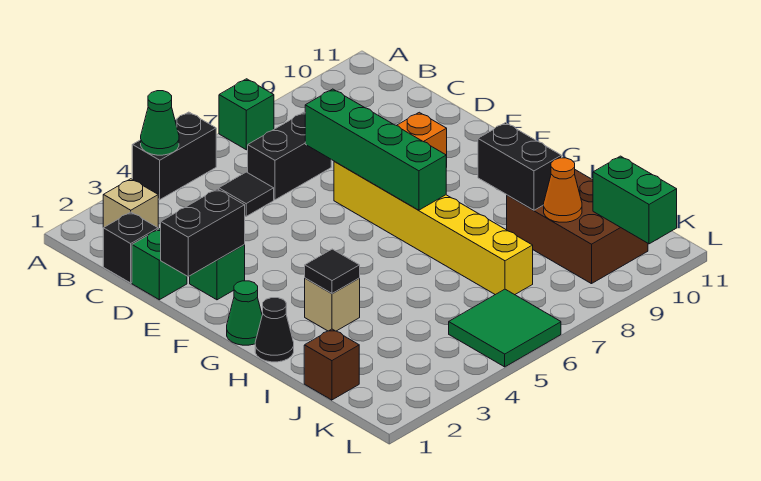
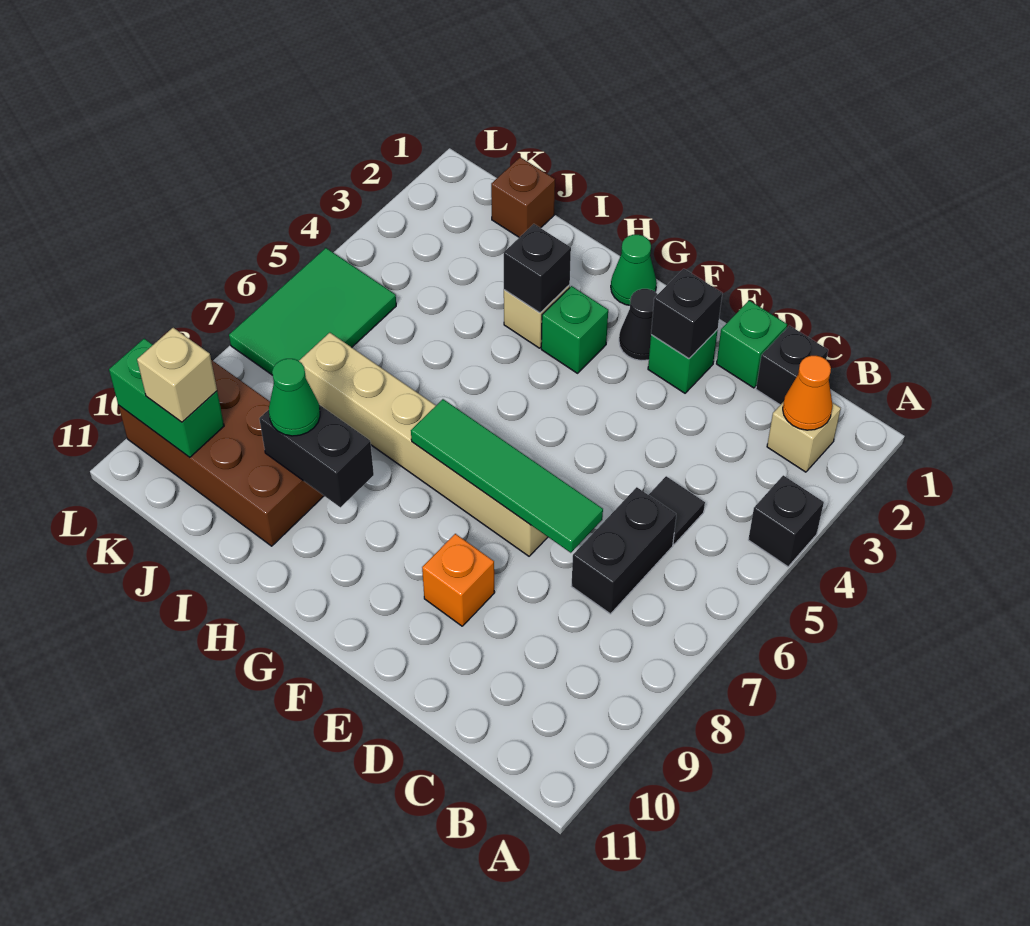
black brick A4:A5 level 1 -> black brick A4 level 1
green cone A4 level 2 -> green cone I9 level 3
green brick A7 level 1 -> green brick G3 level 1
green brick D7:G7 level 2 -> green tile D7:G7 level 2
black brick E1:E2 level 2 -> black brick E2 level 2
yellow brick E7:J7 level 1 -> tan brick E7:J7 level 1
black cone H1 level 1 -> black cone F2 level 1
black tile H3 level 2 -> black brick H3 level 2
brown brick I9:K10 level 1 -> brown brick I9:L10 level 1
orange cone J9 level 2 -> orange cone B2 level 2
green tile K5:L6 level 1 -> green tile K5:L7 level 1
none -> tan brick K10 level 3

